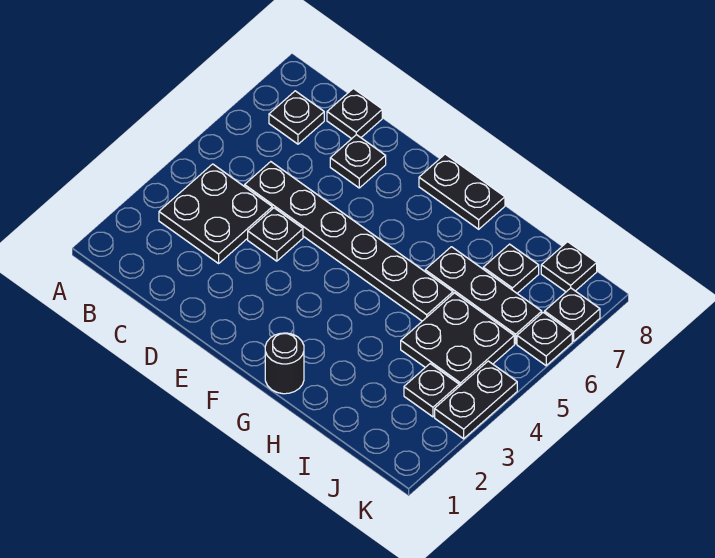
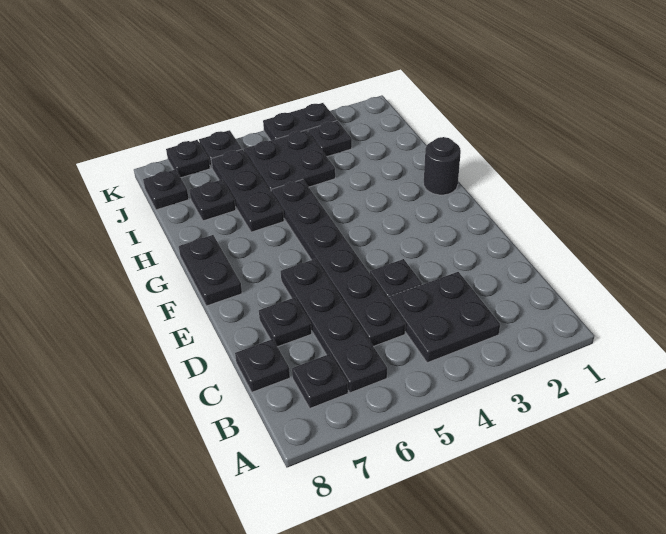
none -> black plate B6:E6 level 1

